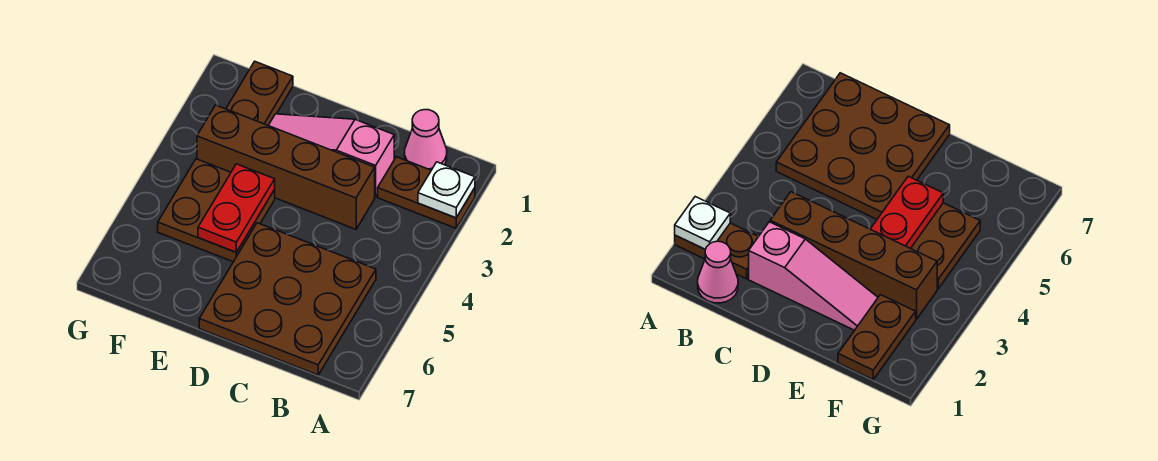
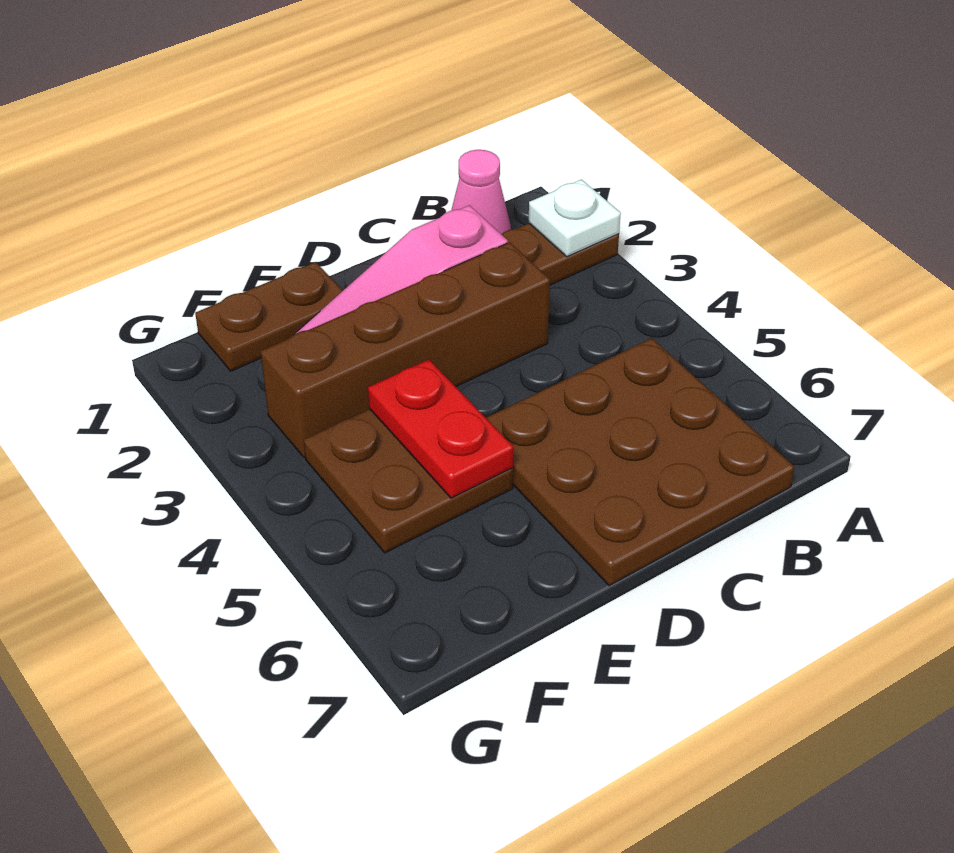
brown plate F1:F2 level 1 -> brown plate E1:F1 level 1

